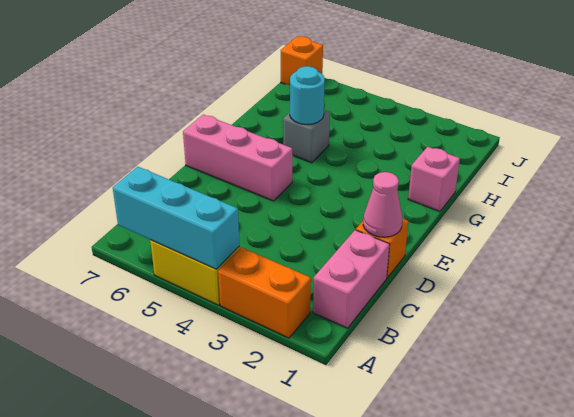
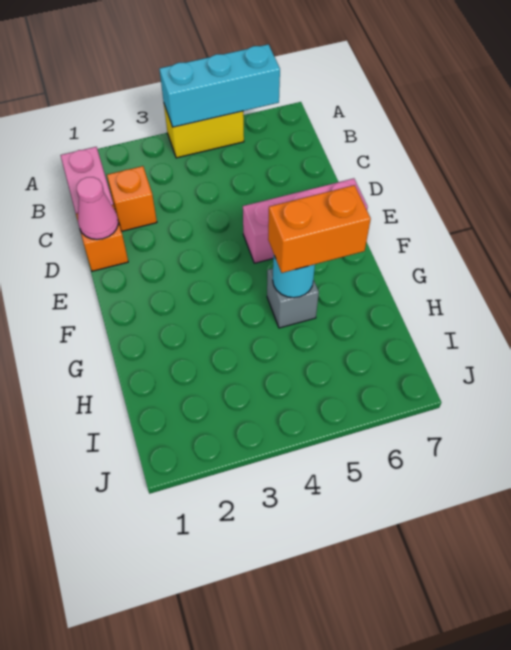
orange brick A2:A3 level 1 -> orange brick G5:G6 level 3
pink brick G1 level 1 -> none
orange brick J7 level 1 -> orange brick C2 level 1

